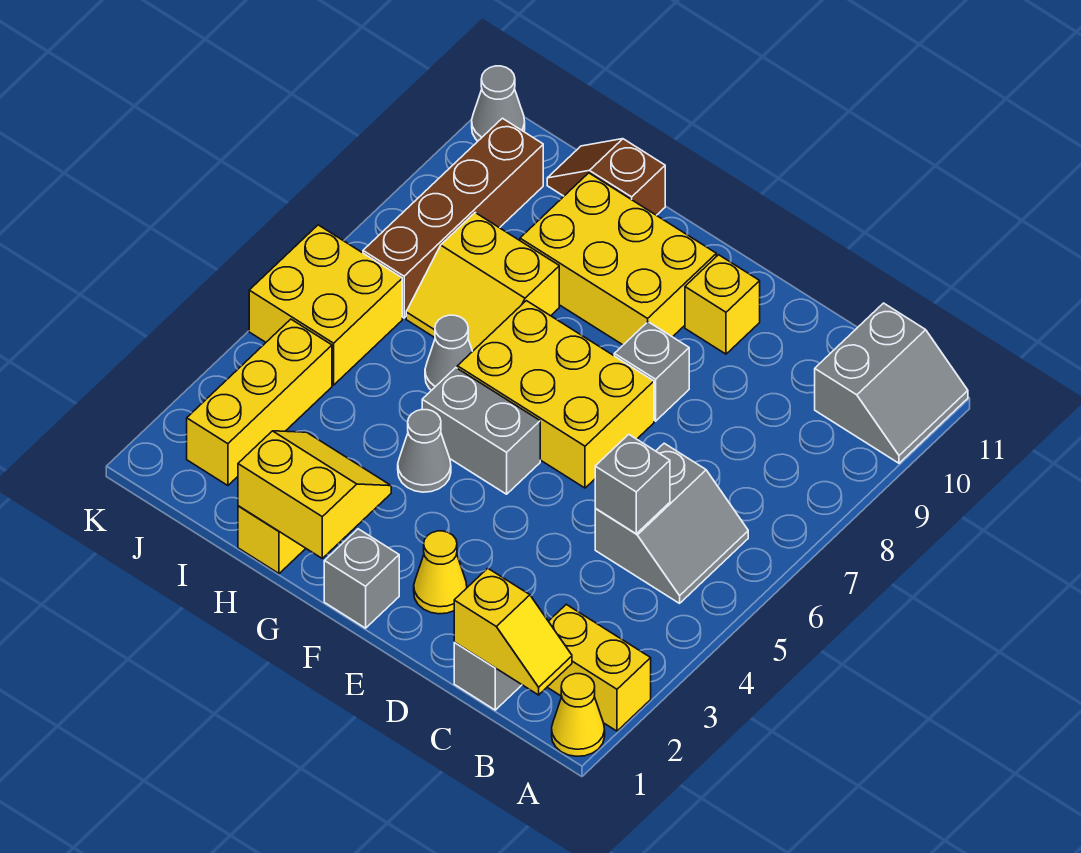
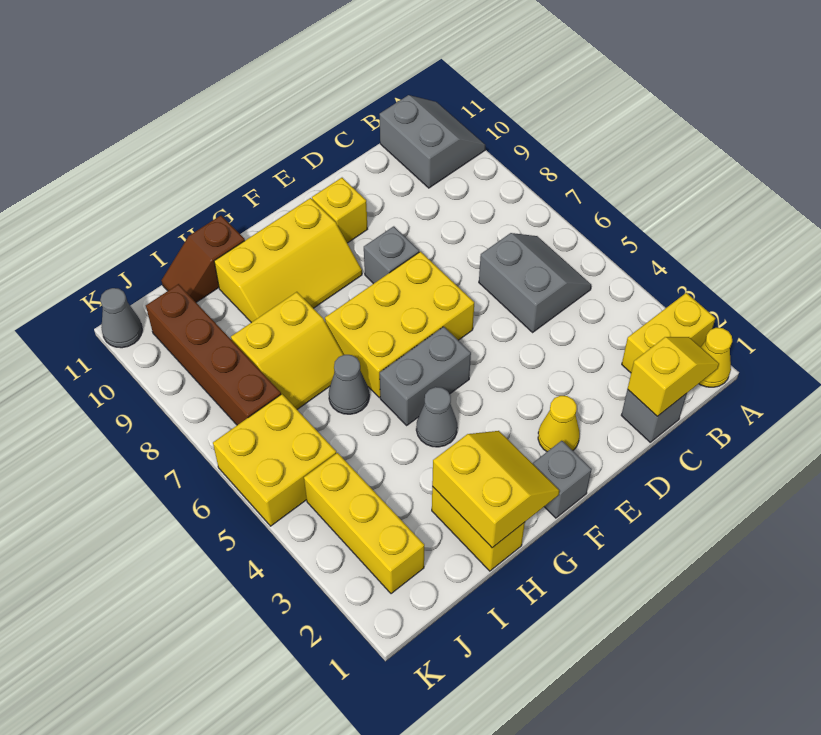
grey brick C5 level 2 -> none
yellow brick F9:H10 level 1 -> yellow slope F9:H10 level 1 top 10
yellow slope G1:H2 level 2 top 1 -> yellow slope G1:H2 level 2 top H

